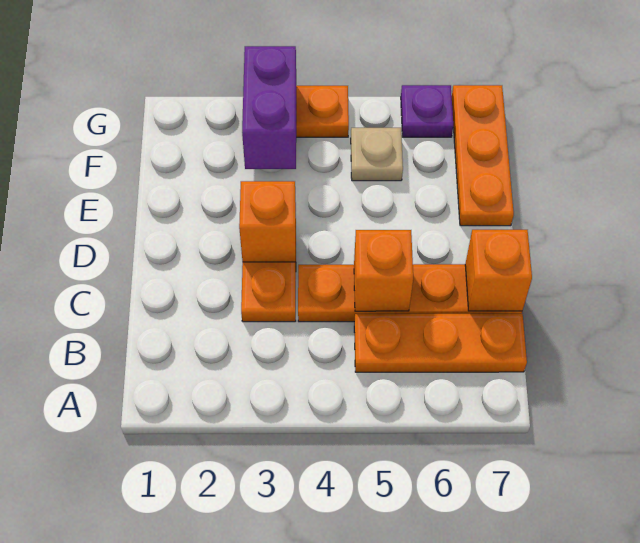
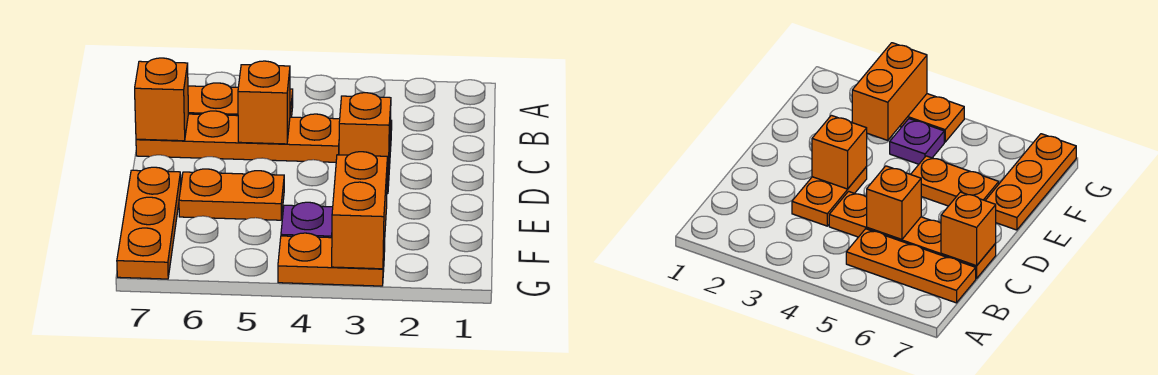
none -> orange plate E5:E6 level 1
purple brick F3:G3 level 2 -> orange brick F3:G3 level 2
tan plate F5 level 1 -> none
purple plate G6 level 1 -> purple plate F4 level 1

